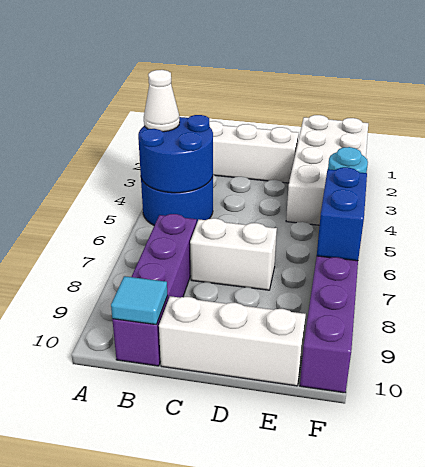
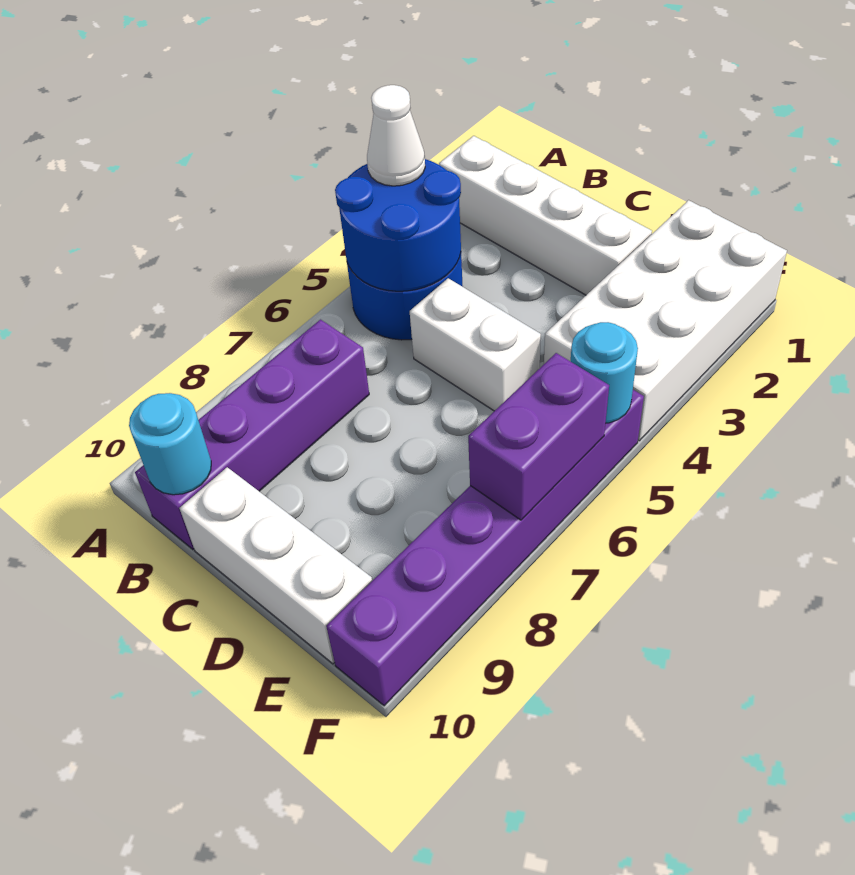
cyan tile B10 level 2 -> cyan round brick B10 level 2
white brick C7:D7 level 1 -> white brick C5:D5 level 1
blue brick F6:F7 level 2 -> purple brick F6:F7 level 2

